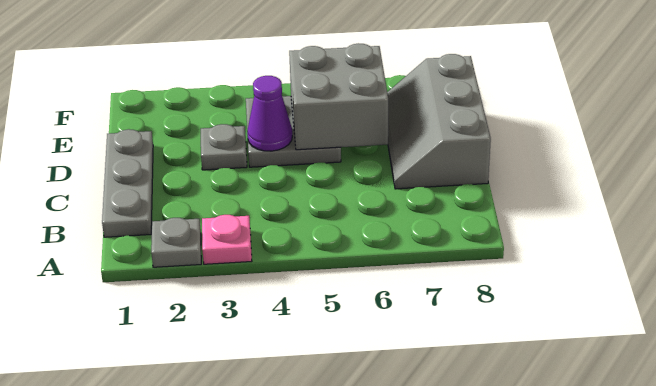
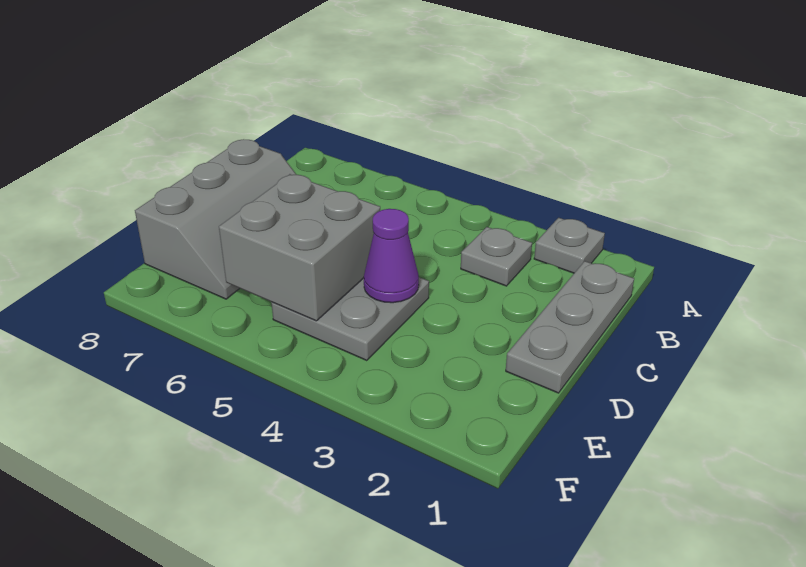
pink plate A3 level 1 -> none
grey plate D3 level 1 -> grey plate B3 level 1

